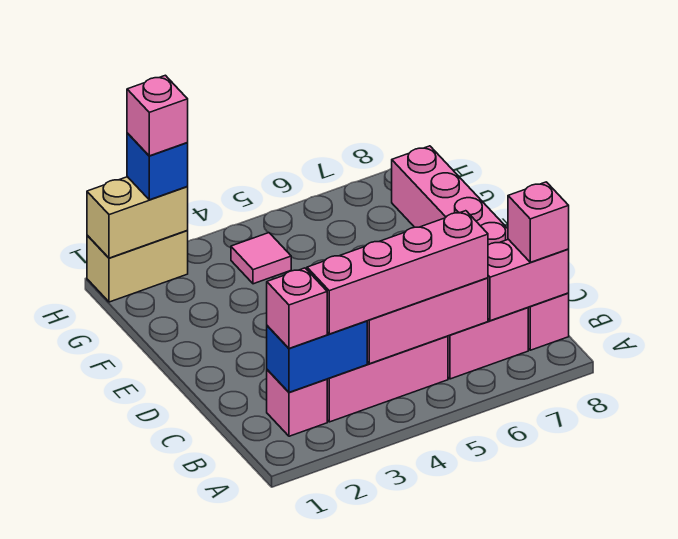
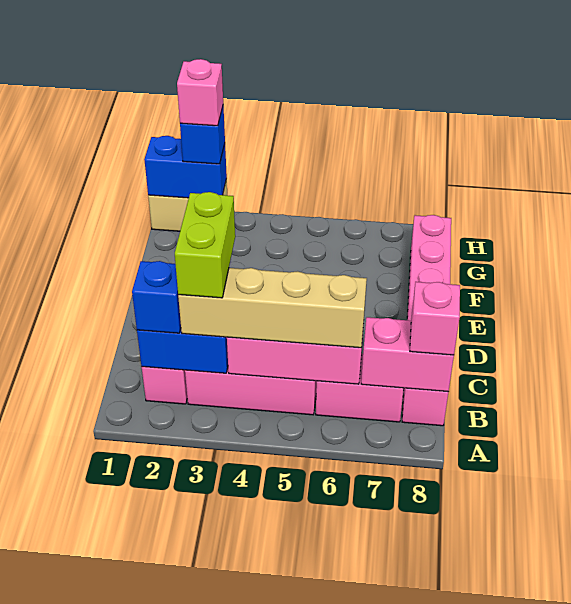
pink brick B2 level 3 -> blue brick B2 level 3
pink brick B3:B6 level 3 -> tan brick B3:B6 level 3
none -> lime brick B3:C3 level 4
pink tile G4 level 1 -> none
tan brick H1:H2 level 2 -> blue brick H1:H2 level 2

